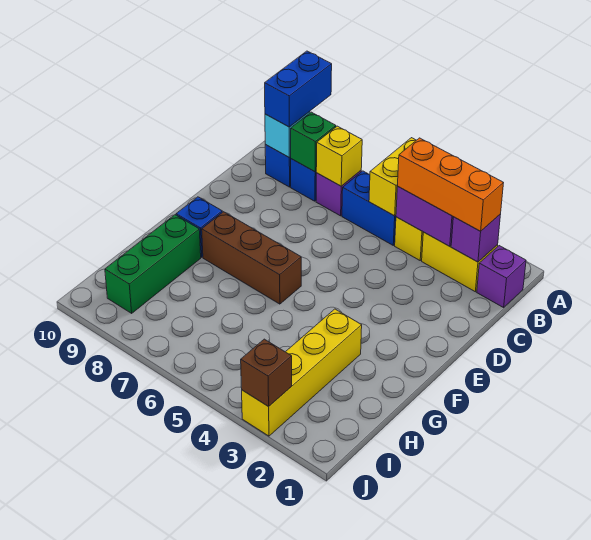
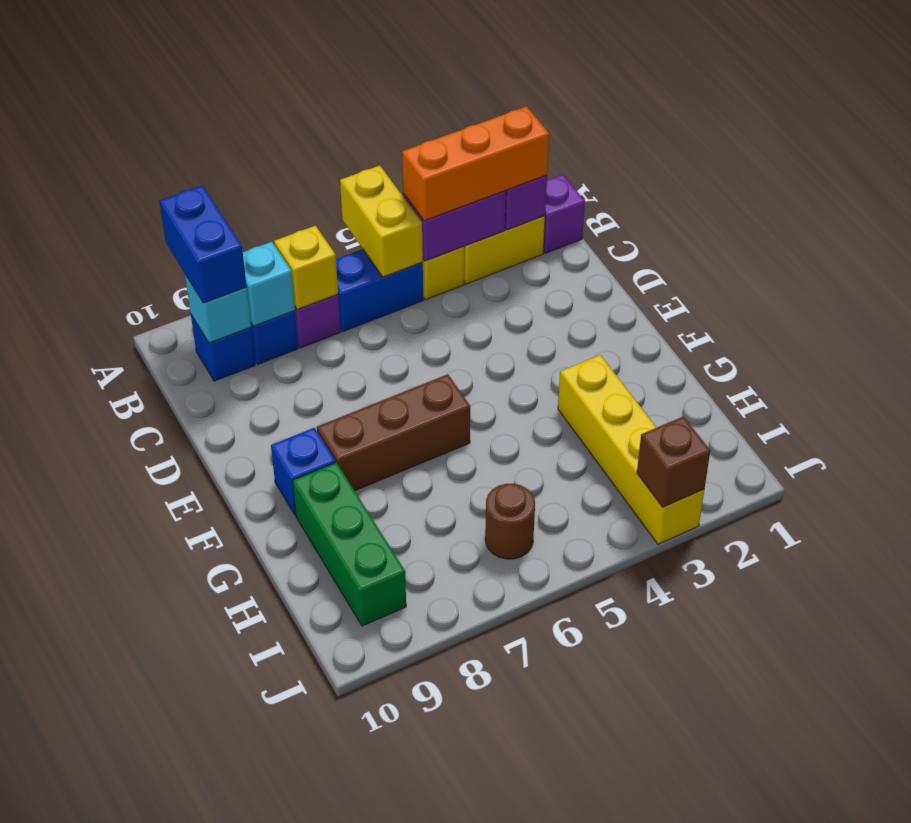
green brick B8 level 2 -> cyan brick B8 level 2
none -> brown round brick I6 level 1

